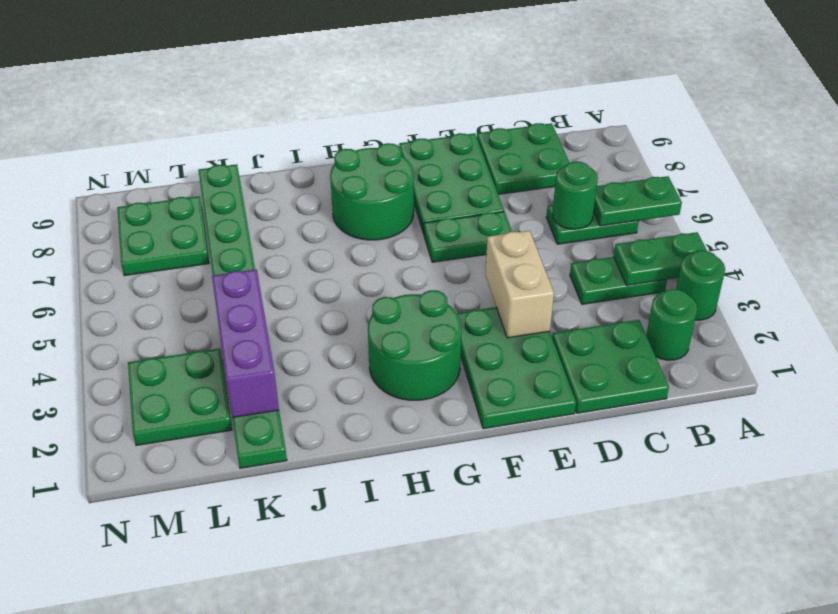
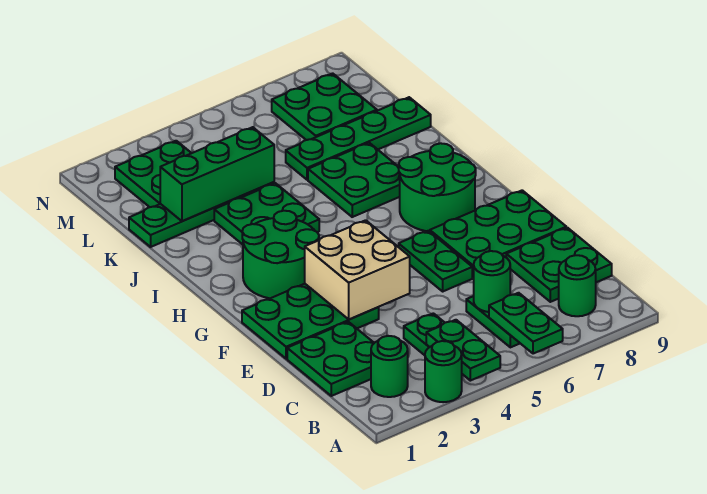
none -> green round brick B8 level 1
tan brick E3:E4 level 2 -> tan brick E3:F4 level 2
none -> green plate I3:J4 level 1
none -> green plate I6:J7 level 1
purple brick K2:K4 level 2 -> green brick K2:K4 level 2

